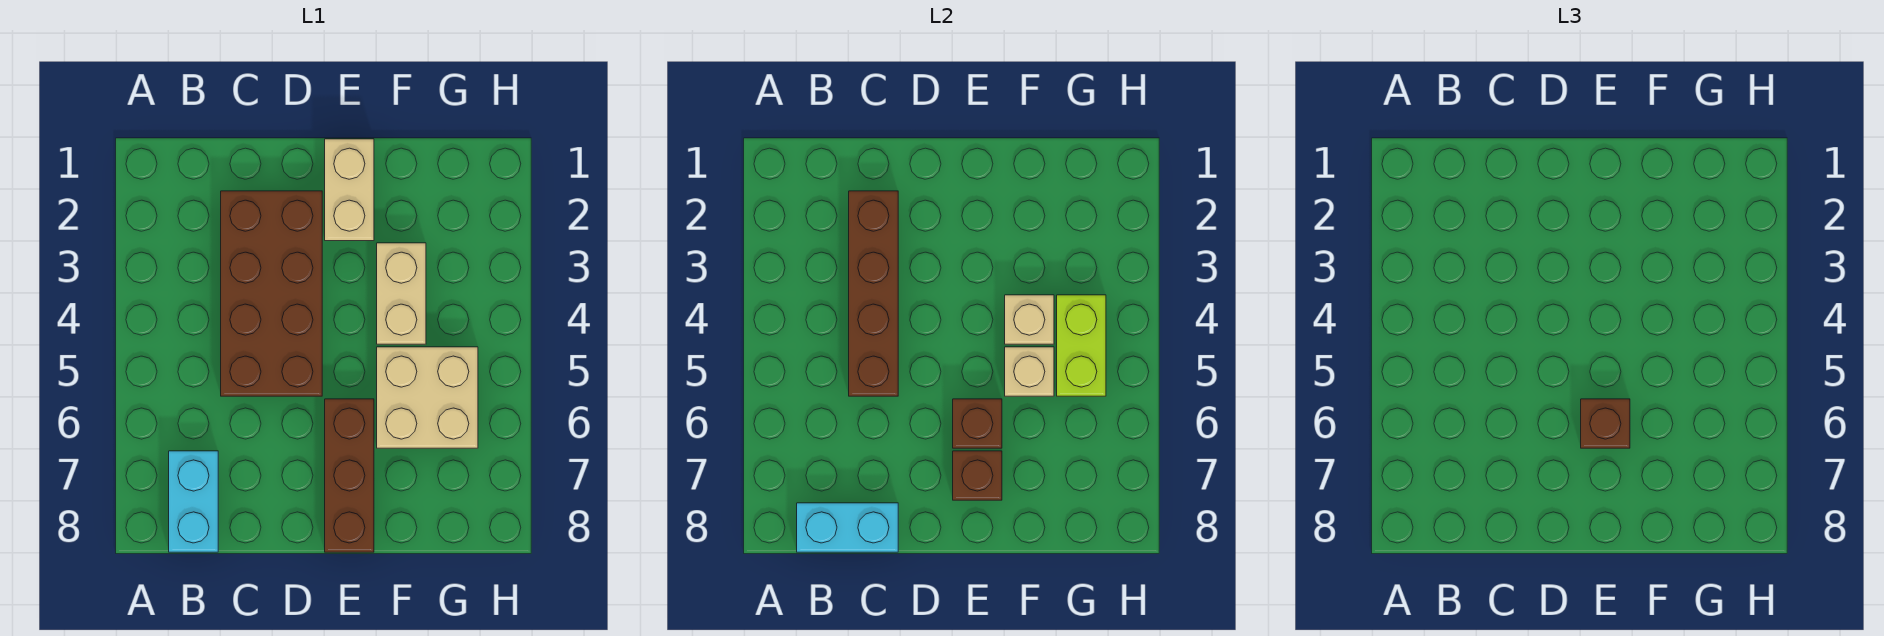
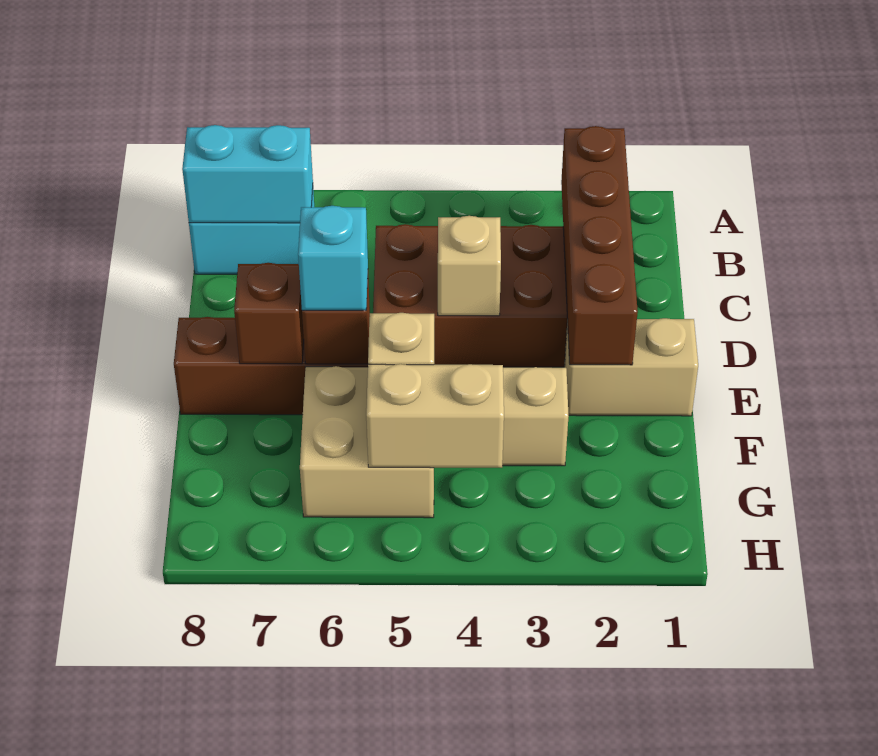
cyan brick B8:C8 level 2 -> cyan brick B7:B8 level 2
brown brick C2:C5 level 2 -> brown brick B2:E2 level 2
brown brick E6 level 3 -> cyan brick E6 level 3
tan brick F4 level 2 -> tan brick D4 level 2
lime brick G4:G5 level 2 -> tan brick G4:G5 level 2

